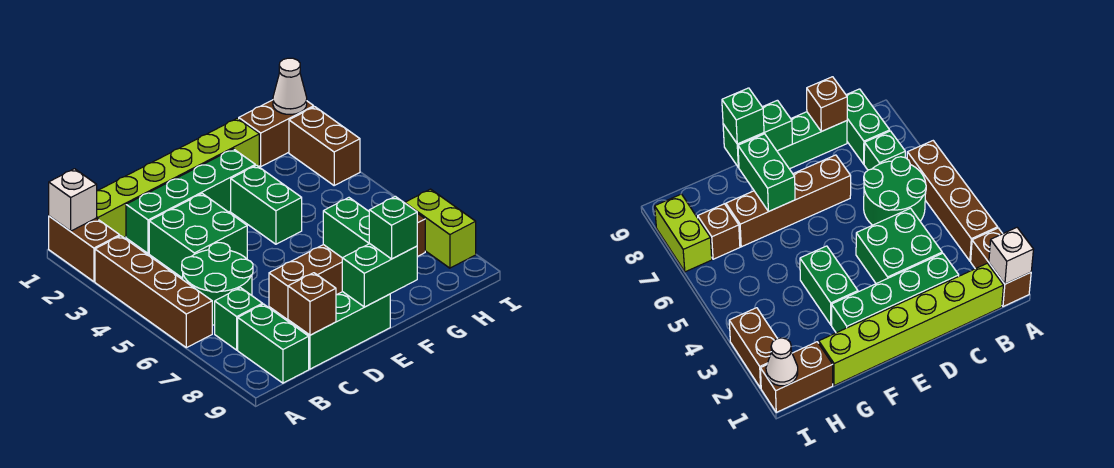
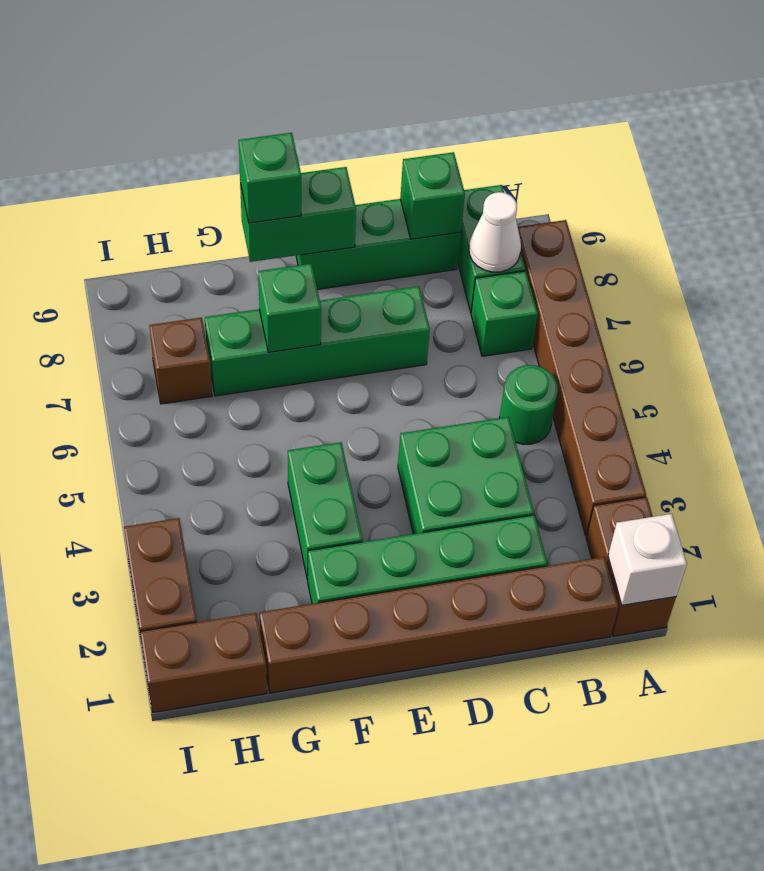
brown brick A3:A6 level 1 -> brown brick A3:A8 level 1
lime brick B1:G1 level 1 -> brown brick B1:G1 level 1
green round brick B5:C6 level 1 -> green round brick B5 level 1
brown brick C9 level 2 -> green brick C9 level 2
brown brick D7:G7 level 1 -> green brick D7:G7 level 1
green brick F7:F8 level 2 -> green brick F7 level 2
white cone I1 level 2 -> white cone B8 level 2
lime brick I7:I8 level 1 -> none

